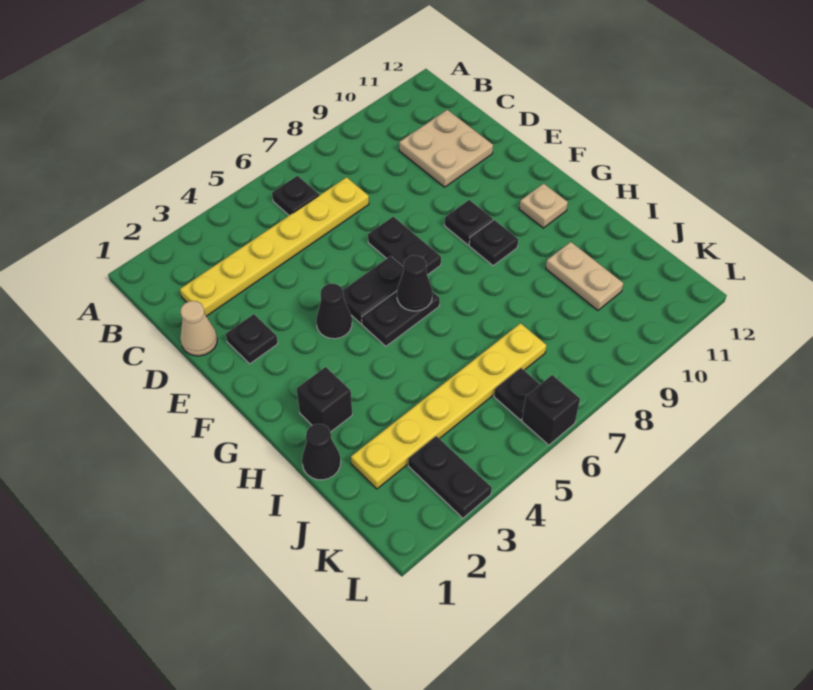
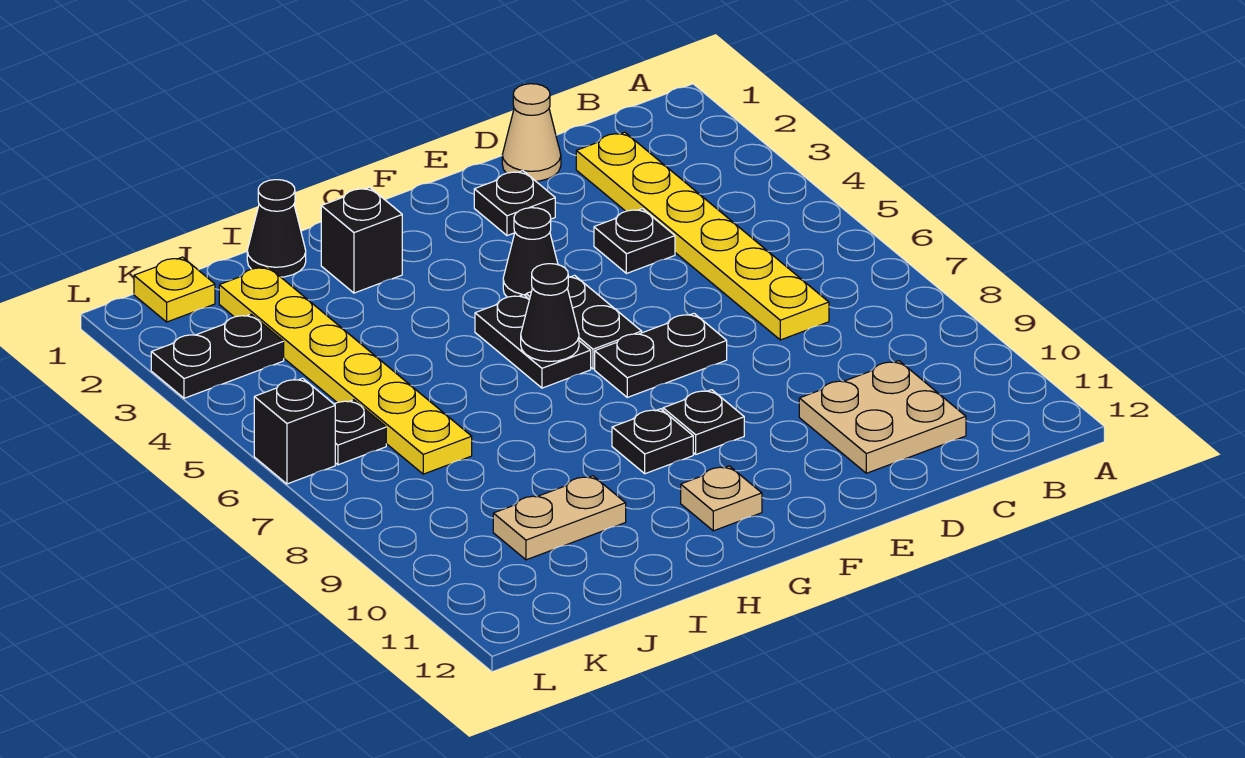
black plate B6 level 1 -> black plate D4 level 1
none -> yellow plate K1 level 1

